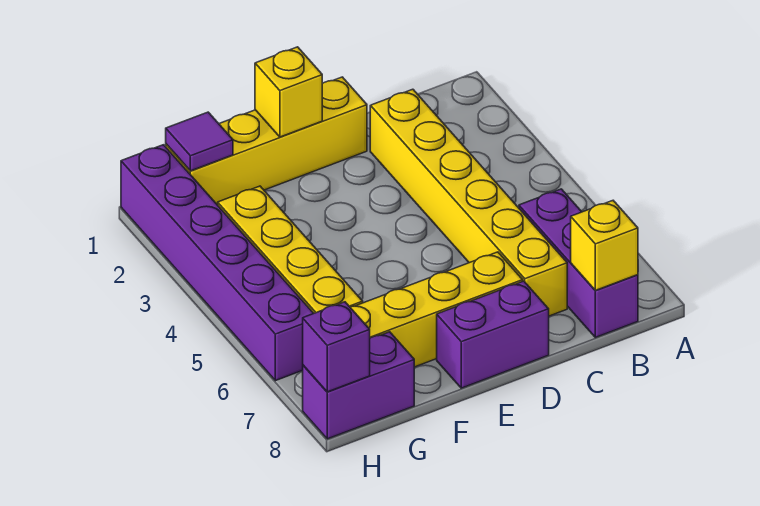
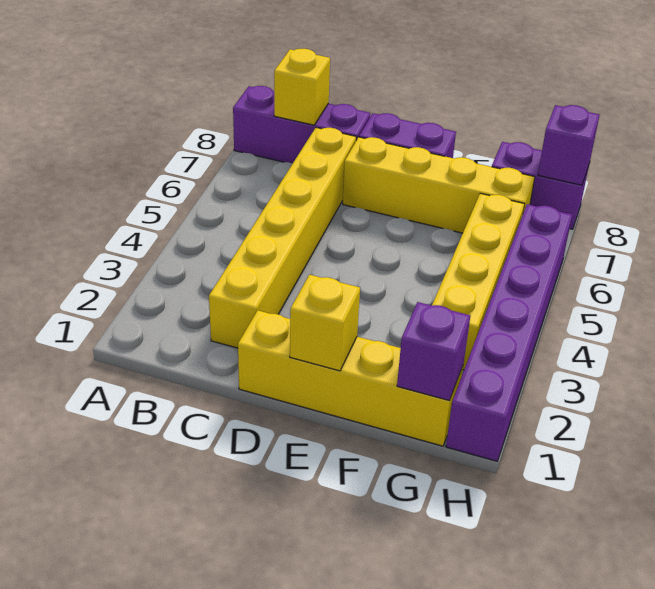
purple brick B6:B8 level 1 -> purple brick A8:C8 level 1
purple tile G1 level 2 -> purple brick G1 level 2

